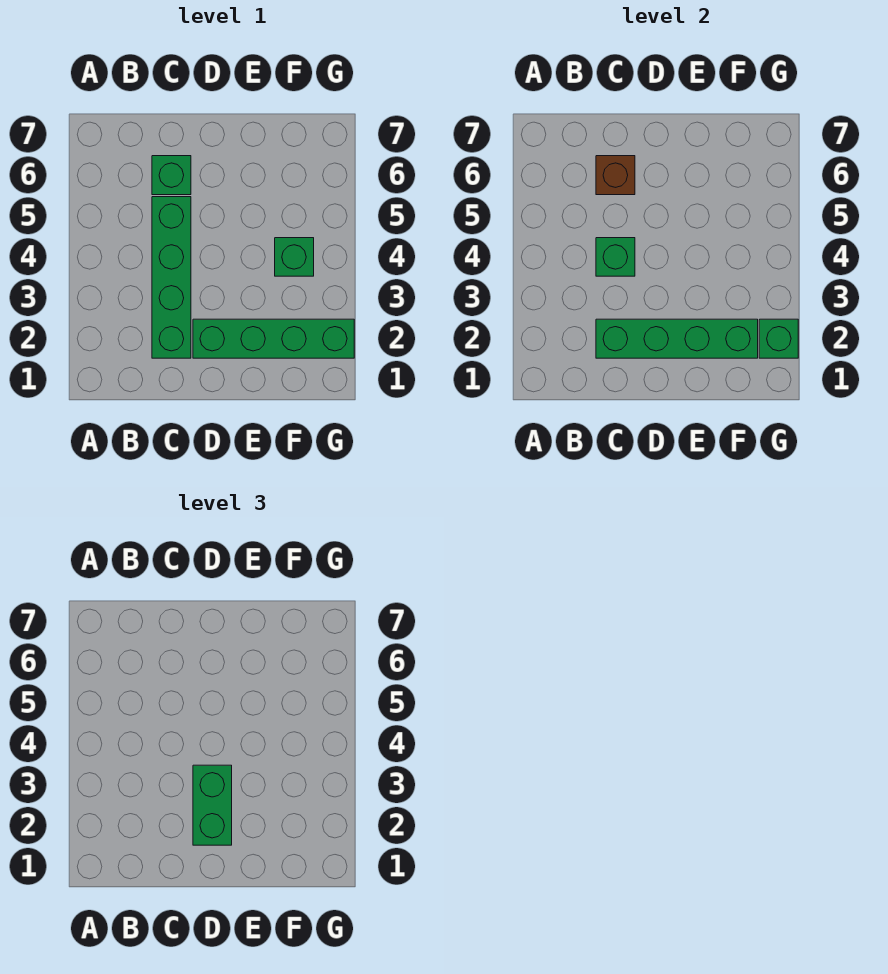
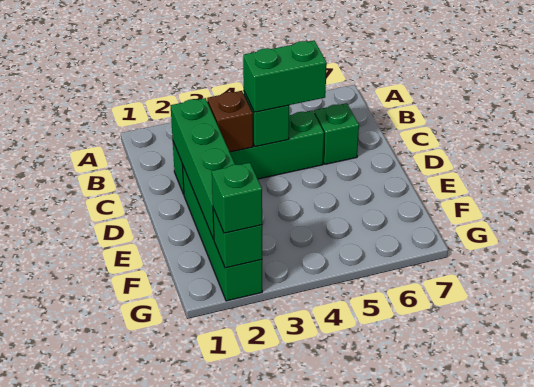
brown brick C6 level 2 -> brown brick C3 level 2
green brick D2:D3 level 3 -> green brick C4:C5 level 3
green brick F4 level 1 -> green brick G2 level 3

